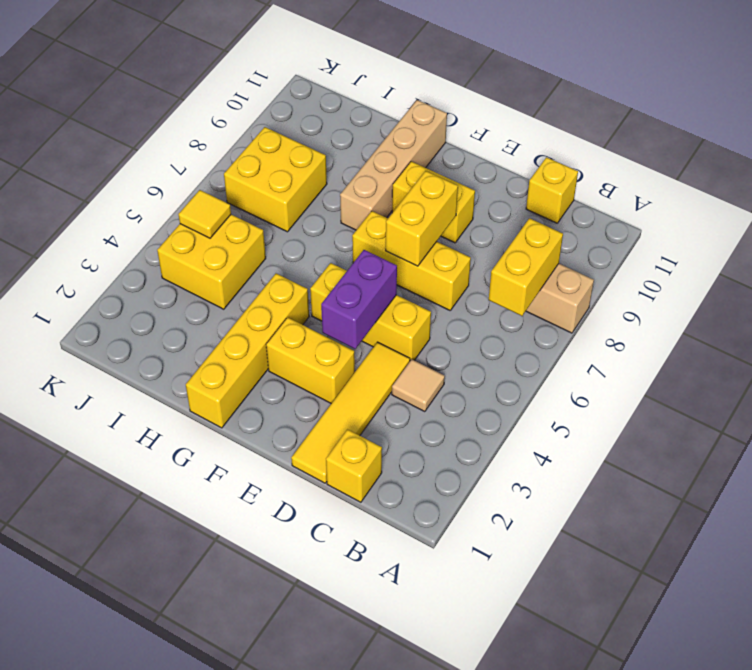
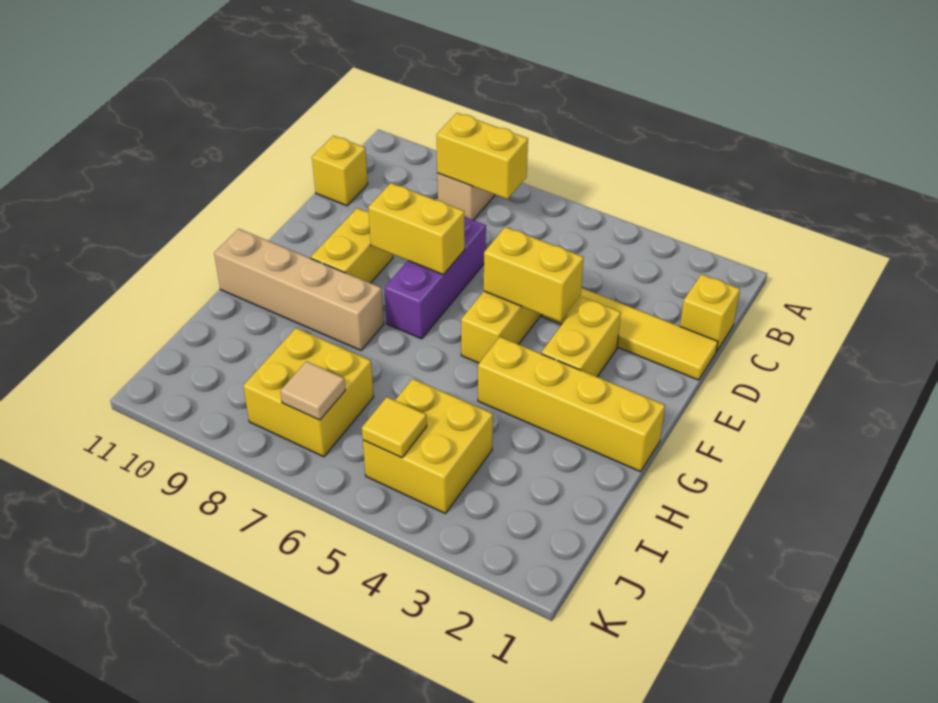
tan tile C4 level 1 -> tan tile J7 level 2
yellow brick D7:F7 level 1 -> purple brick D7:F7 level 1
purple brick E4:E5 level 2 -> yellow brick E4:E5 level 2

